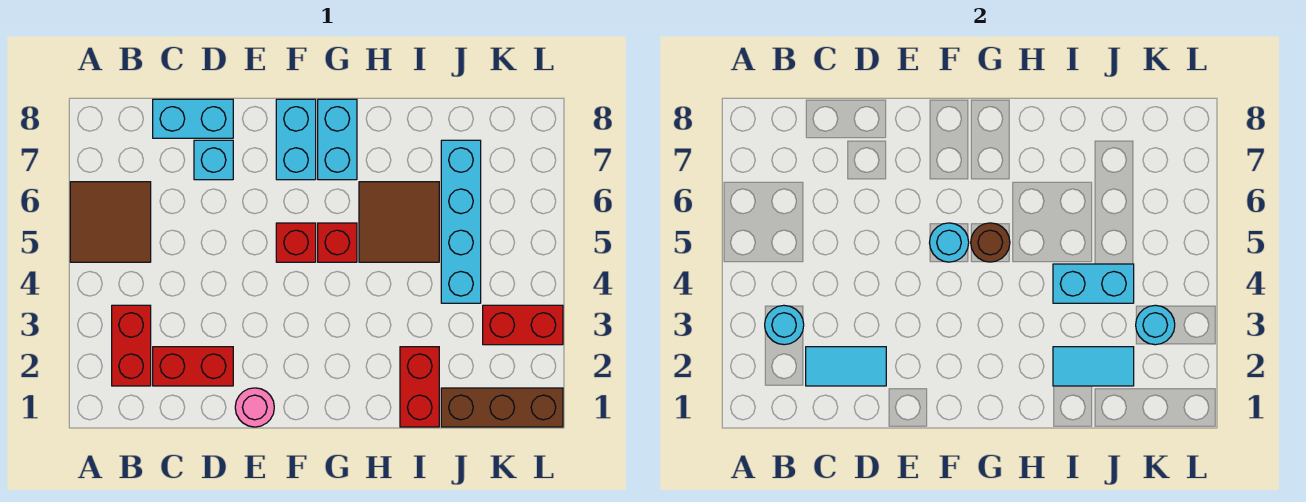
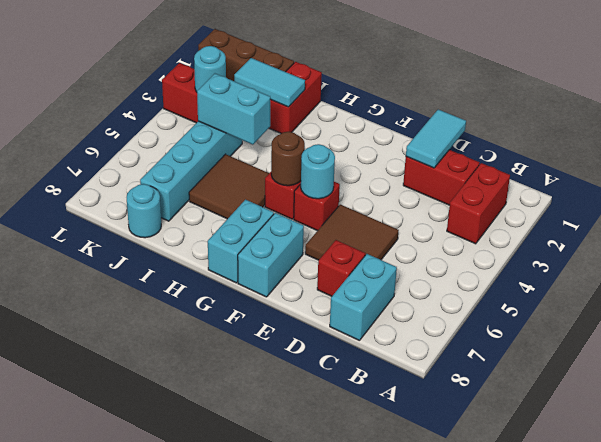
brown tile A5:B6 level 1 -> brown tile D5:E6 level 1
cyan round brick B3 level 2 -> cyan round brick J8 level 1
cyan tile C2:D2 level 2 -> cyan tile D1:D2 level 2
cyan brick C8:D8 level 1 -> cyan brick C7:C8 level 1
cyan brick D7 level 1 -> red brick D7 level 1
pink round brick E1 level 1 -> none

